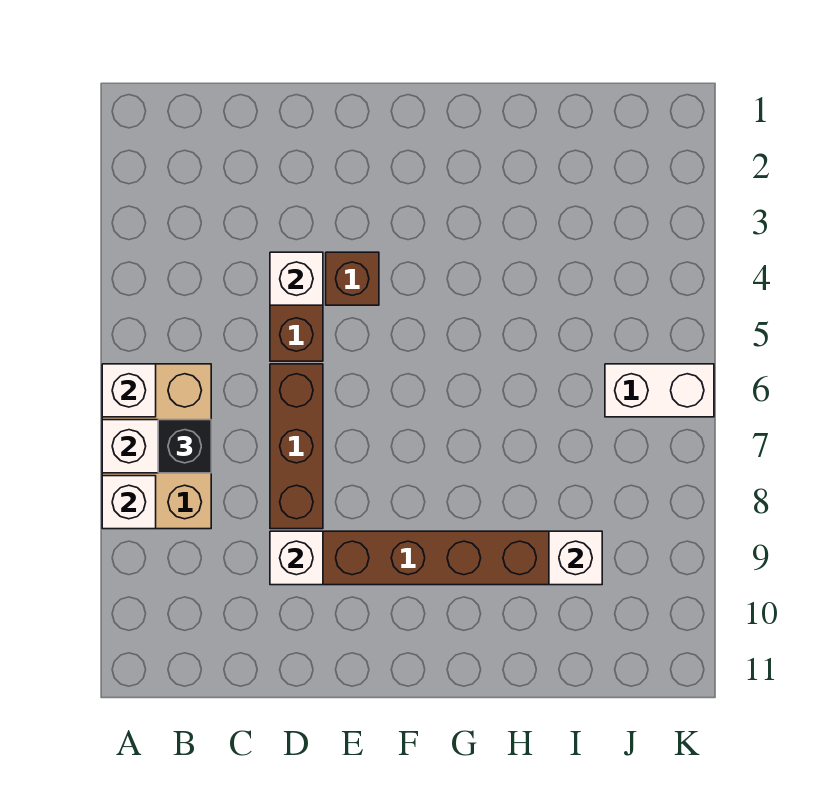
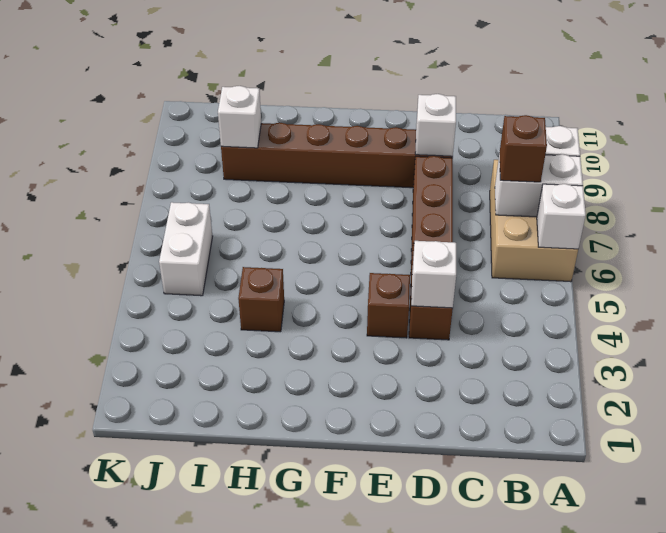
black brick B7 level 3 -> brown brick B7 level 3
none -> brown brick H4 level 1
white brick J6:K6 level 1 -> white brick J5:J6 level 1

